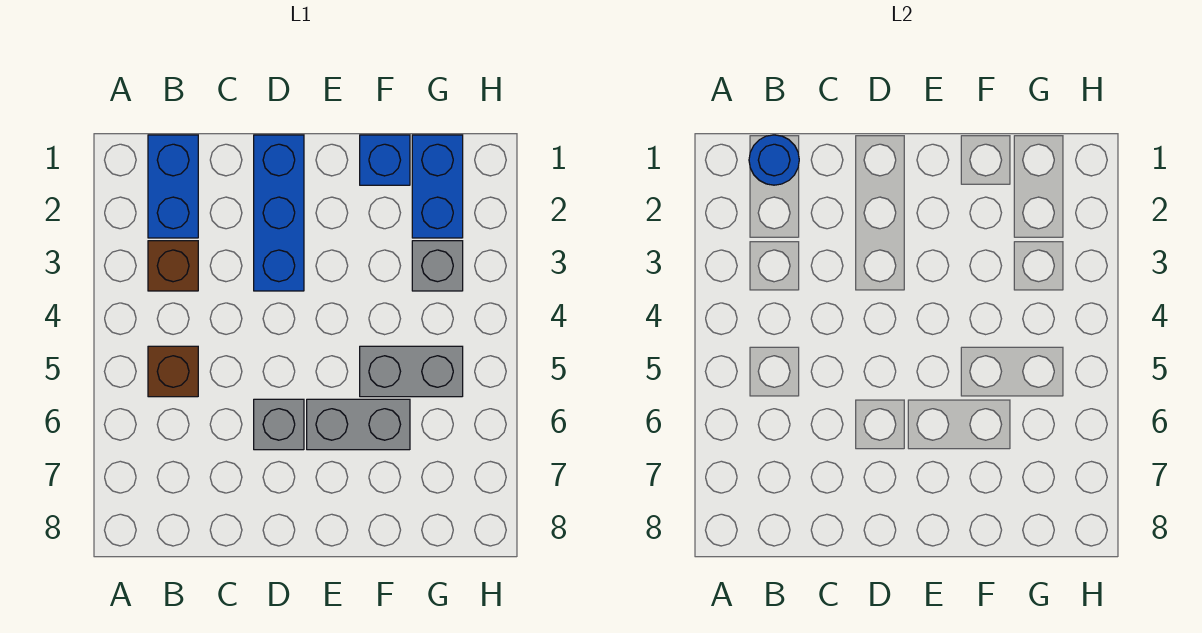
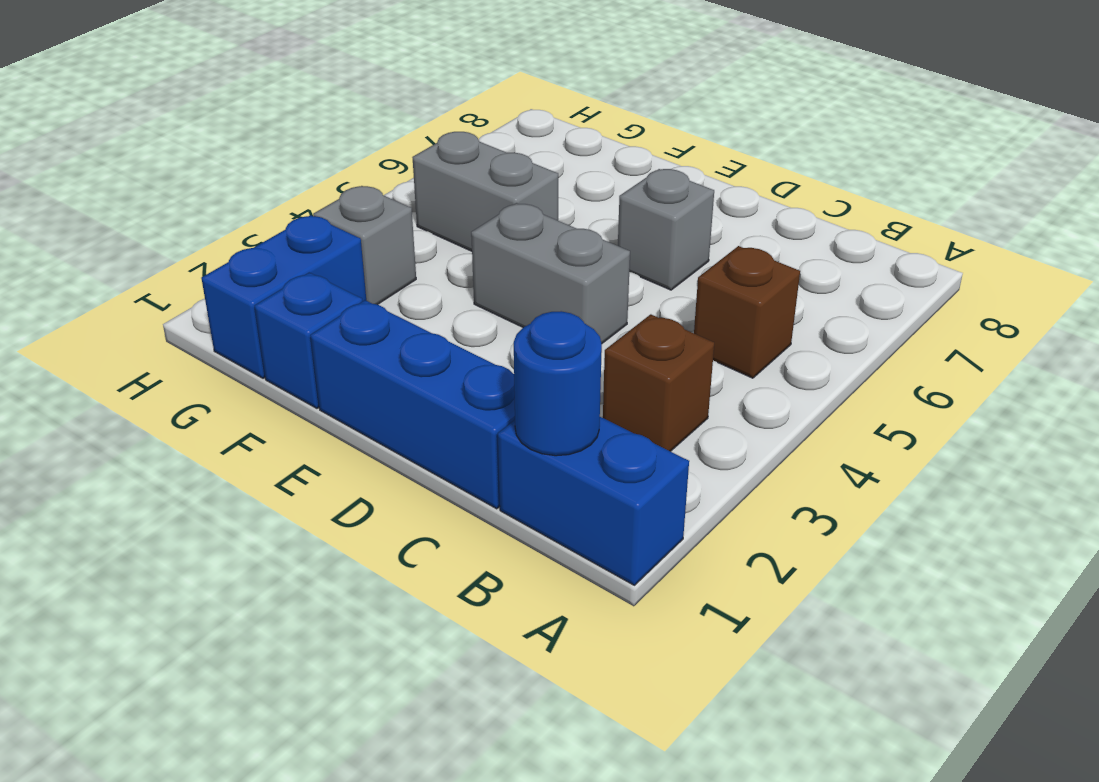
blue brick B1:B2 level 1 -> blue brick A1:B1 level 1
blue brick D1:D3 level 1 -> blue brick C1:E1 level 1
grey brick E6:F6 level 1 -> grey brick D4:E4 level 1

